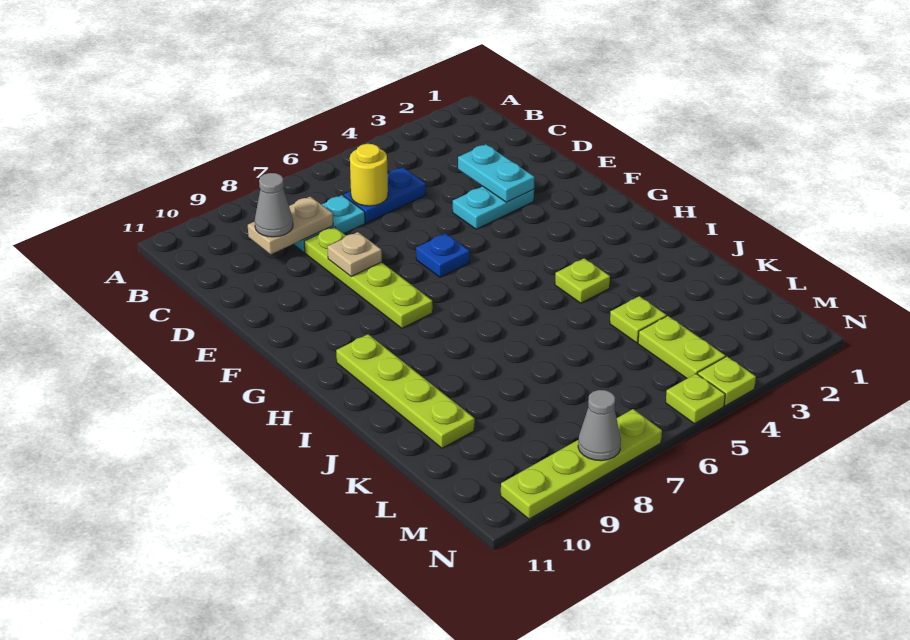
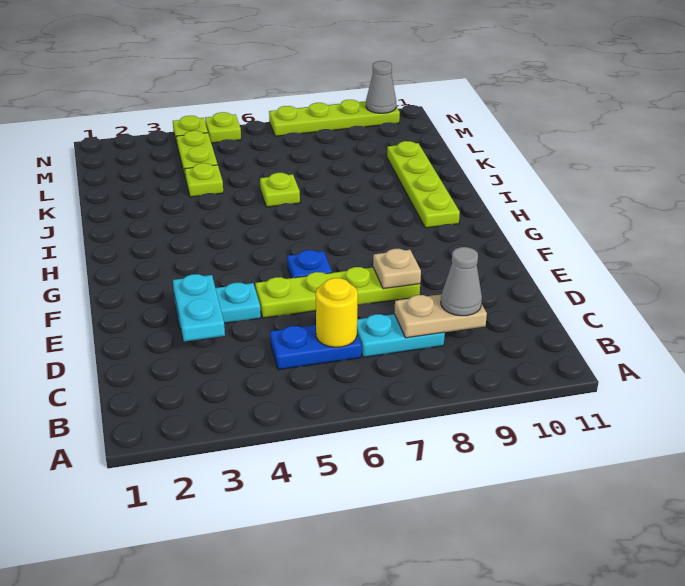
lime plate D8:G8 level 1 -> lime plate E5:E8 level 1
lime plate I4 level 1 -> lime plate J6 level 1
grey cone N8 level 2 -> grey cone N10 level 2

